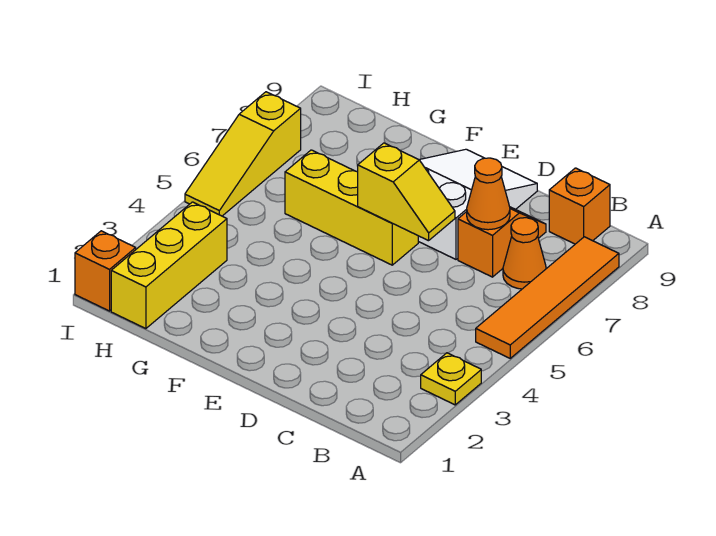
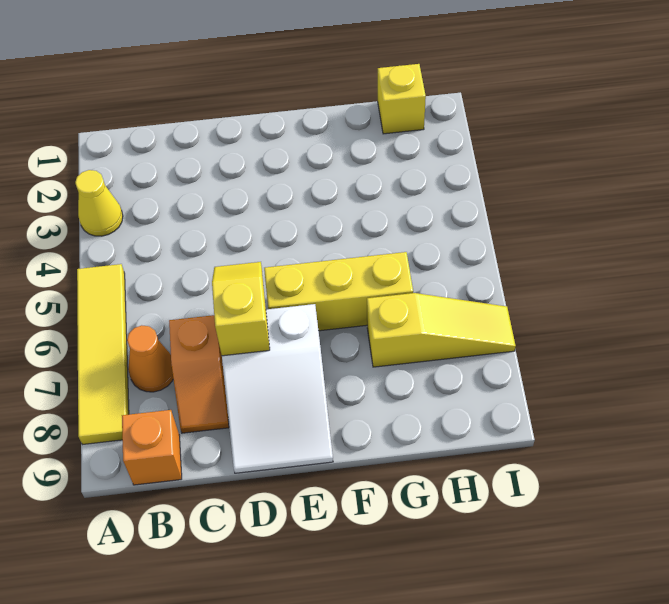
yellow plate A3 level 1 -> yellow cone A3 level 1
orange tile A5:A8 level 1 -> yellow tile A5:A8 level 1
orange cone C7 level 2 -> none
yellow slope D6:E6 level 2 top E -> yellow slope D6:D7 level 2 top 7
yellow brick H1:H3 level 1 -> yellow brick H1 level 1
orange brick I1 level 1 -> none
yellow slope I5:I7 level 1 top 7 -> yellow slope G7:I7 level 1 top G

